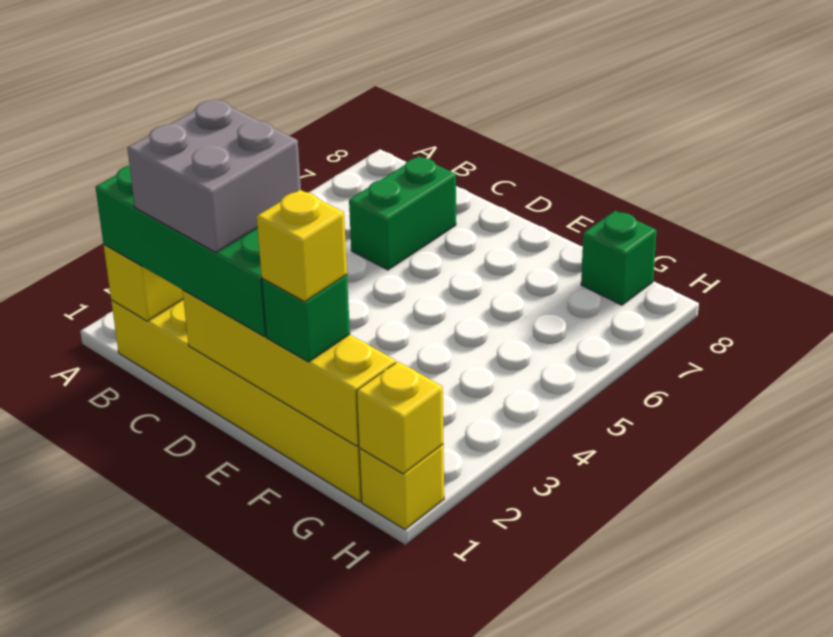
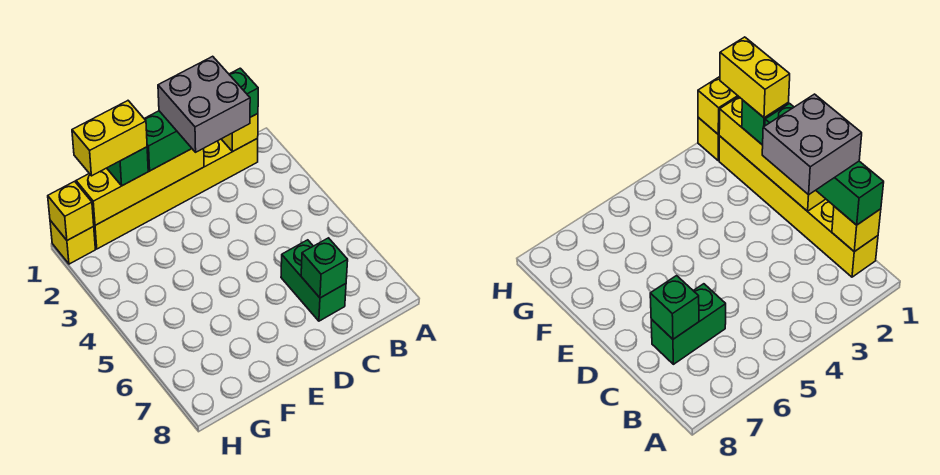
yellow brick F1 level 4 -> yellow brick F1:G1 level 4
green brick G8 level 1 -> green brick C7 level 2

